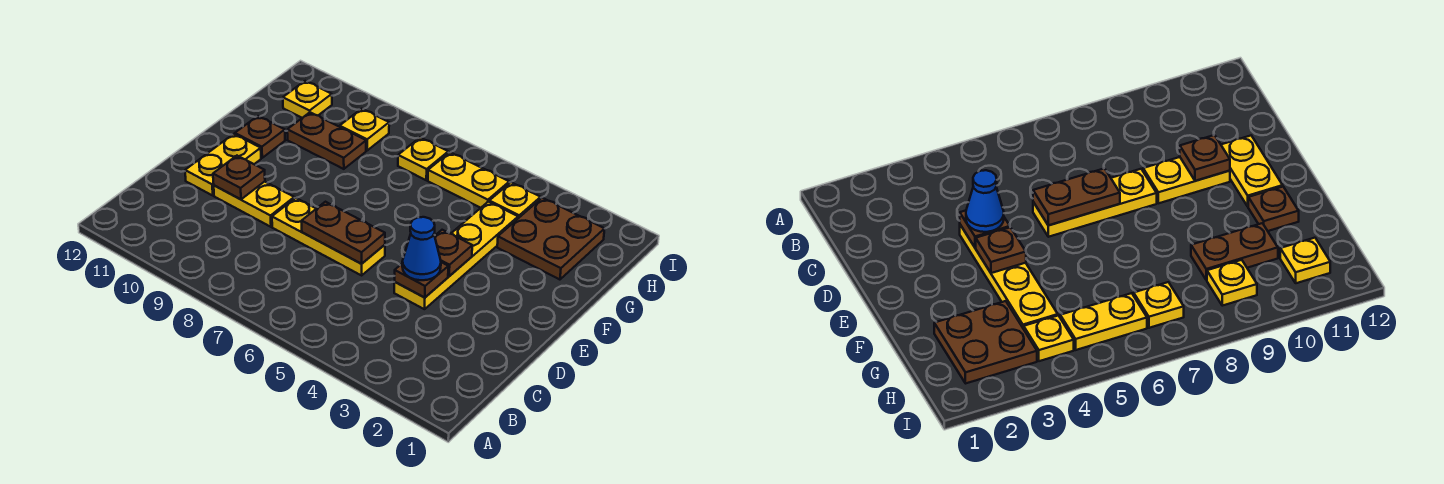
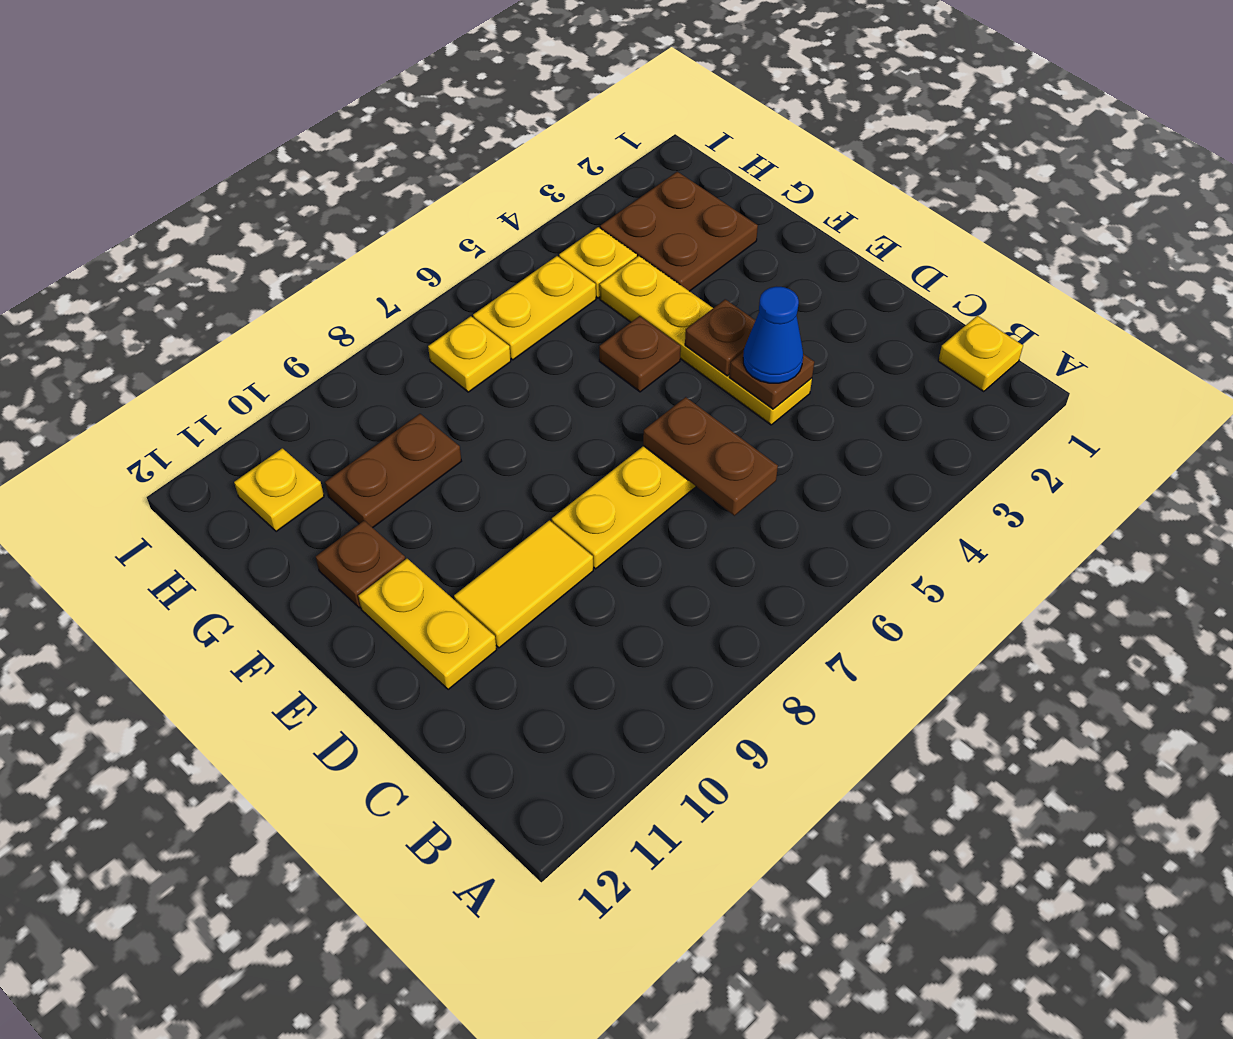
brown plate D6:D7 level 2 -> brown plate C6:D6 level 2
yellow plate D9:D10 level 1 -> yellow tile D9:D10 level 1
brown plate D10 level 2 -> brown plate F5 level 1
yellow plate H9 level 1 -> yellow plate B1 level 1

